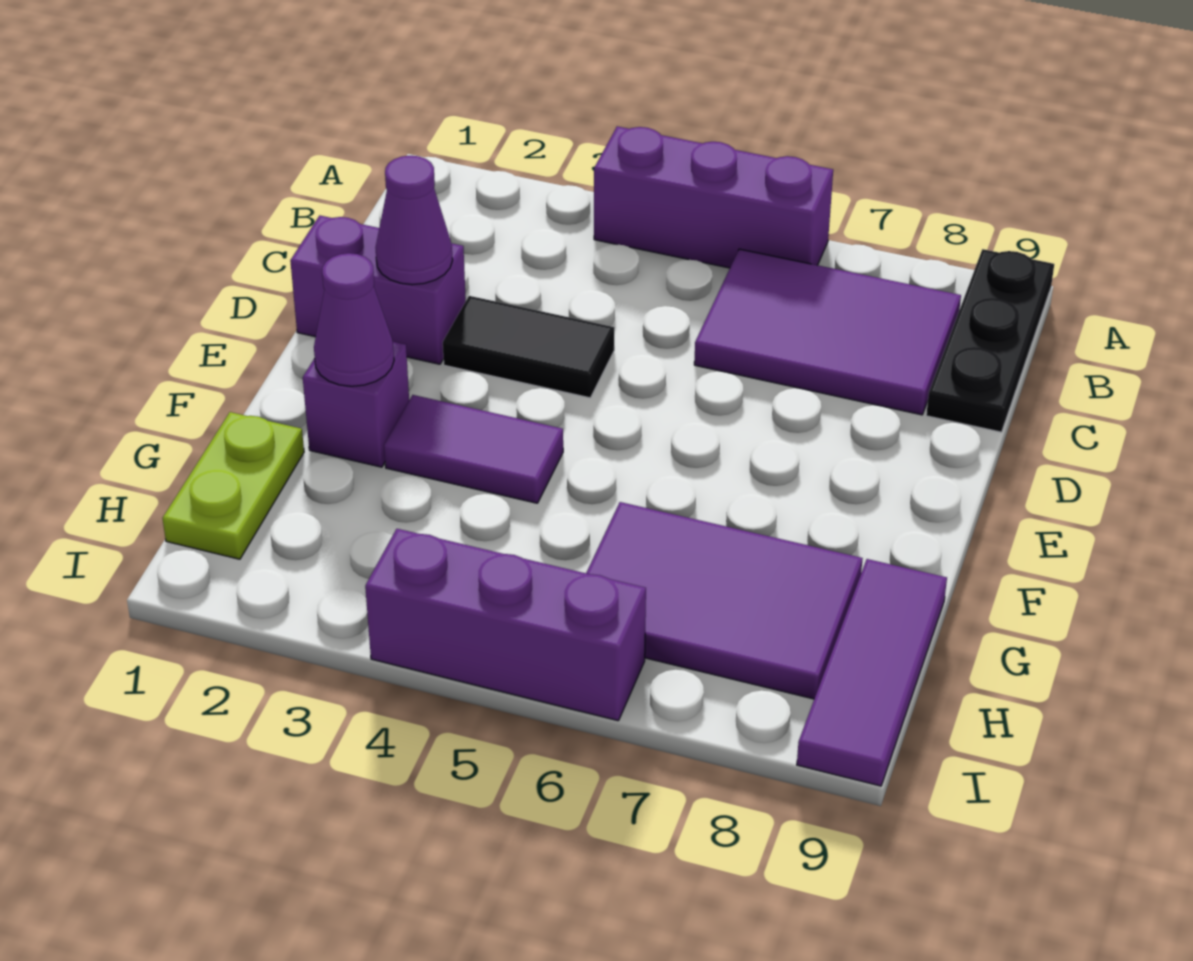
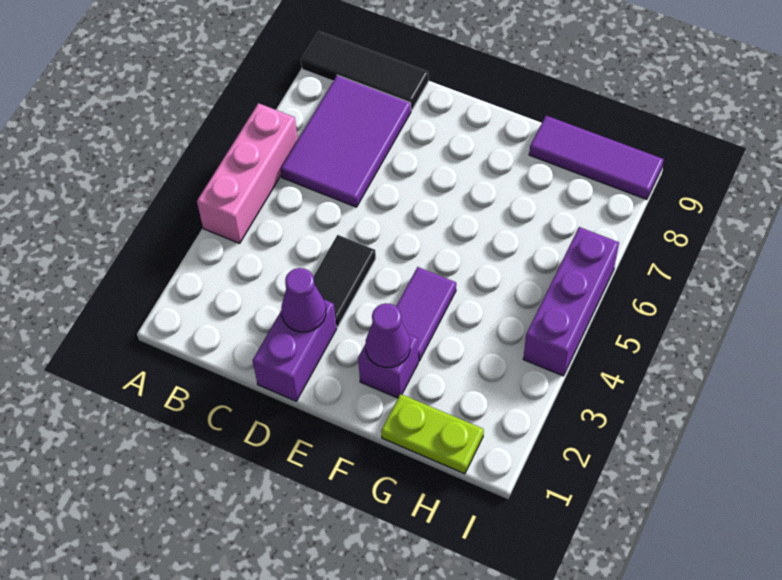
purple brick A4:A6 level 1 -> pink brick A4:A6 level 1
black plate A9:C9 level 1 -> black tile A9:C9 level 1
purple tile G6:H8 level 1 -> none

